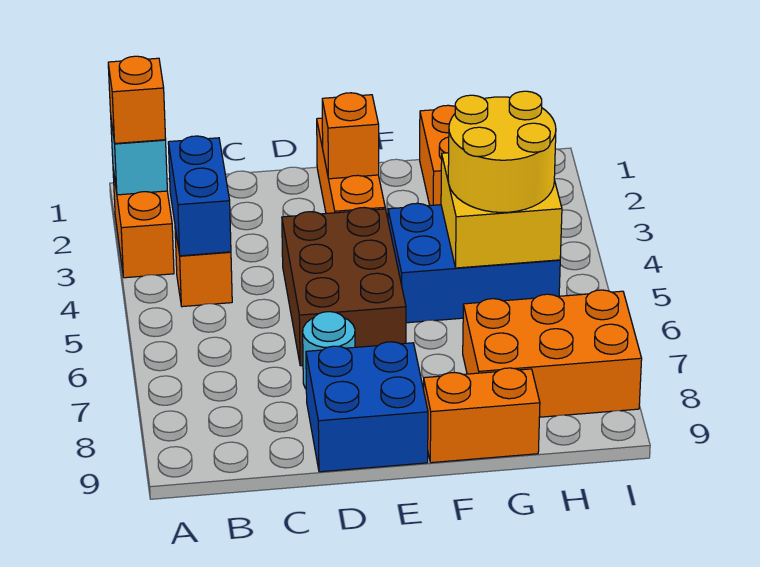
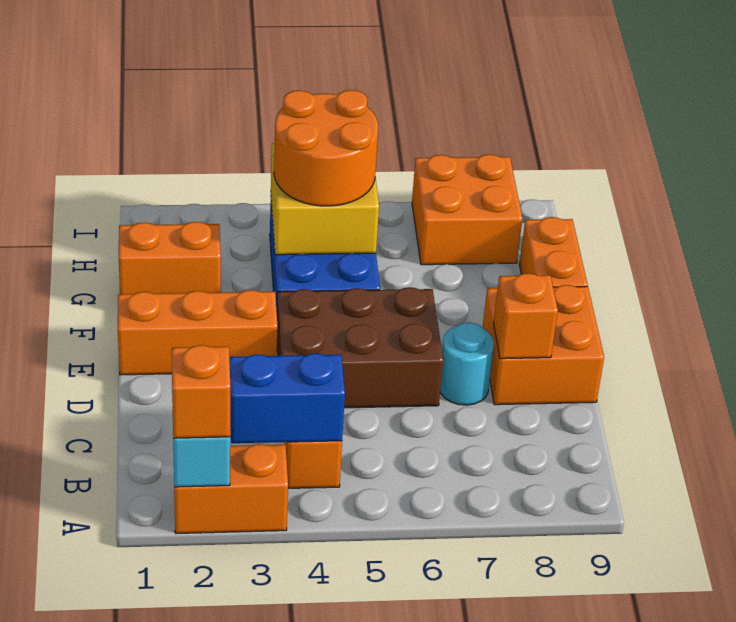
blue brick D8:E9 level 1 -> orange brick D8:E9 level 1
orange brick E2 level 2 -> orange brick D8 level 2
yellow round brick G4:H5 level 3 -> orange round brick G4:H5 level 3
orange brick G7:I8 level 1 -> orange brick H7:I8 level 1

